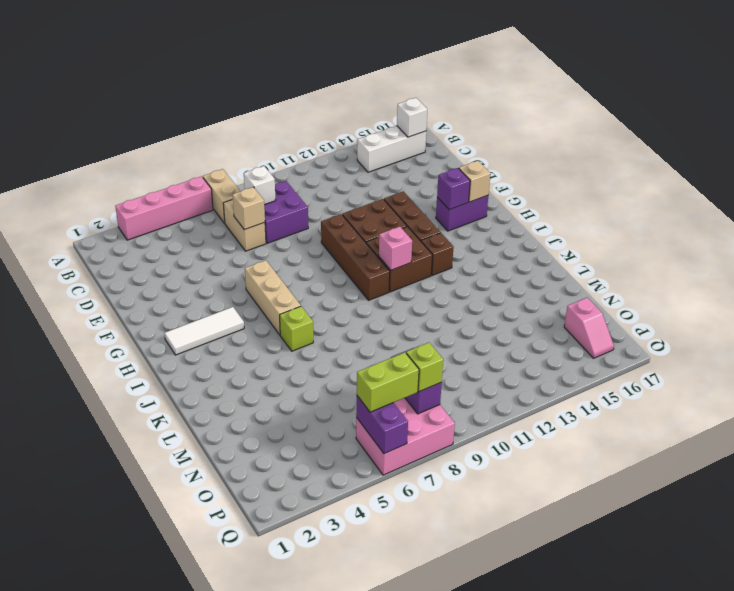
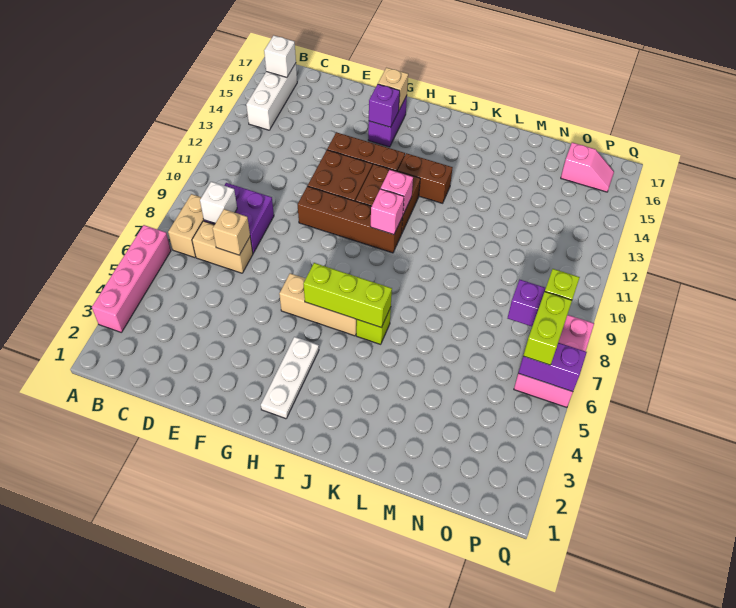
tan brick A7:B7 level 1 -> tan brick B7:B8 level 1
white tile H2:H4 level 1 -> white plate H2:H4 level 1
none -> lime brick H6:J6 level 2
none -> pink brick I10 level 2
brown brick I13 level 1 -> brown brick I13:J13 level 1

